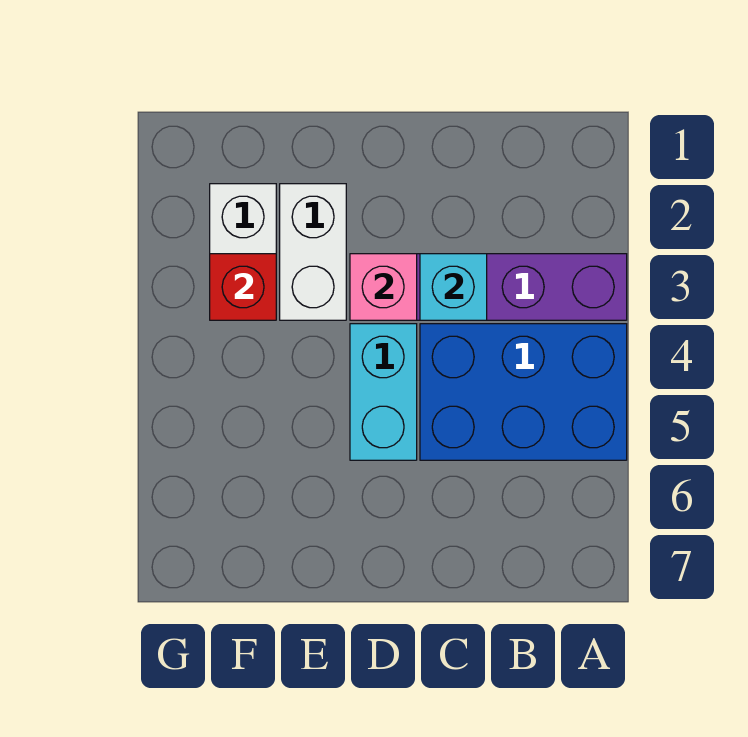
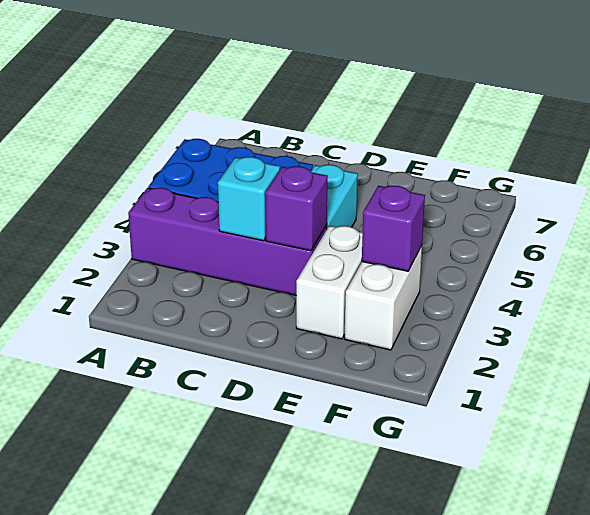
pink brick D3 level 2 -> purple brick D3 level 2
red brick F3 level 2 -> purple brick F3 level 2

